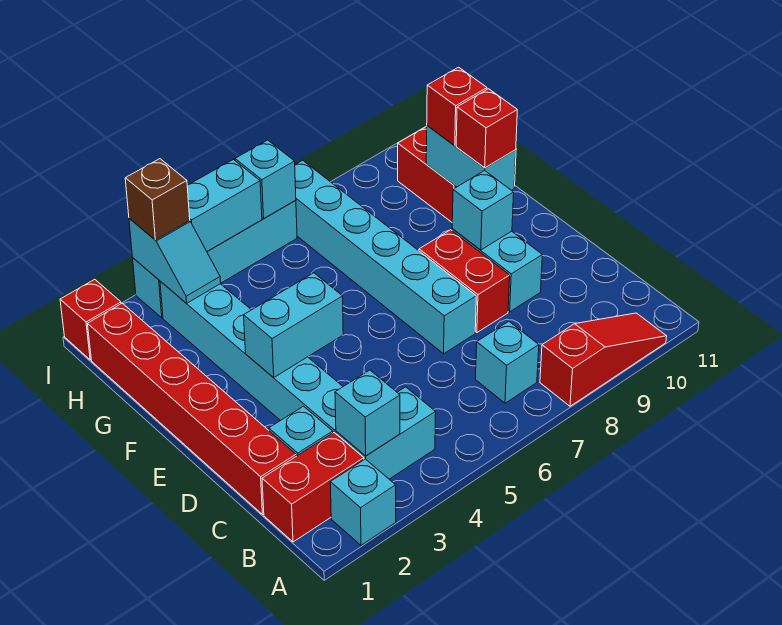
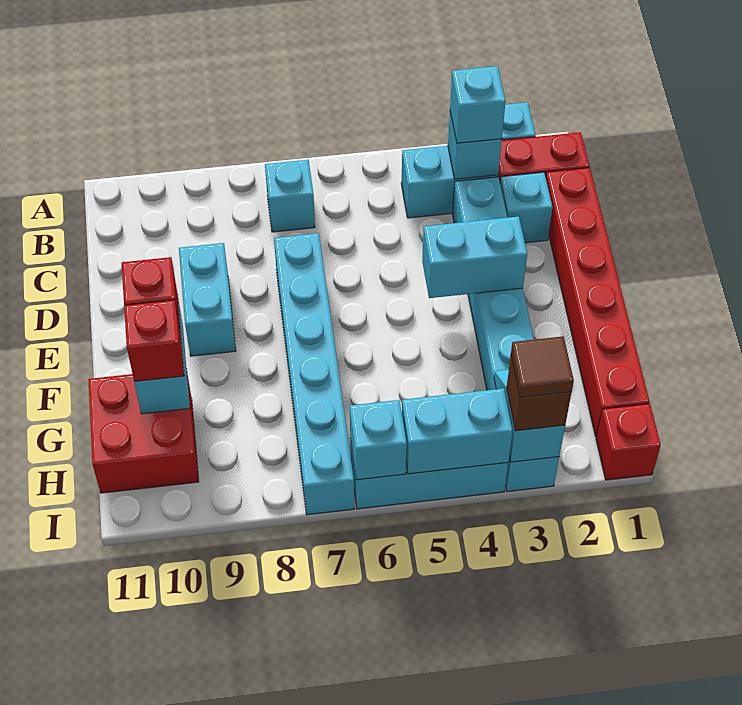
red slope A8:A10 level 1 top 8 -> none
red brick D8:E8 level 1 -> none
cyan brick E9 level 2 -> cyan brick B3 level 3
none -> brown tile I3 level 4

